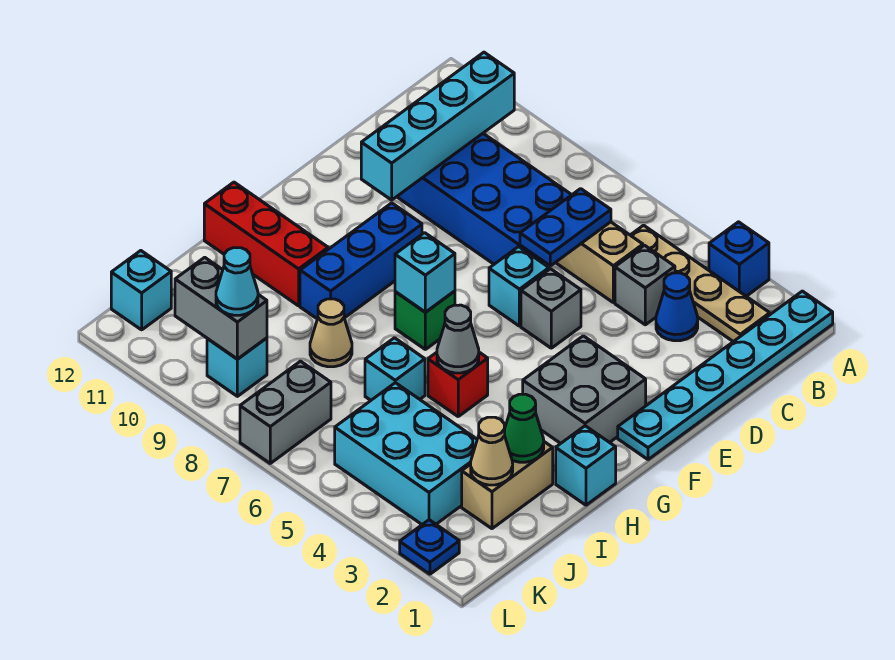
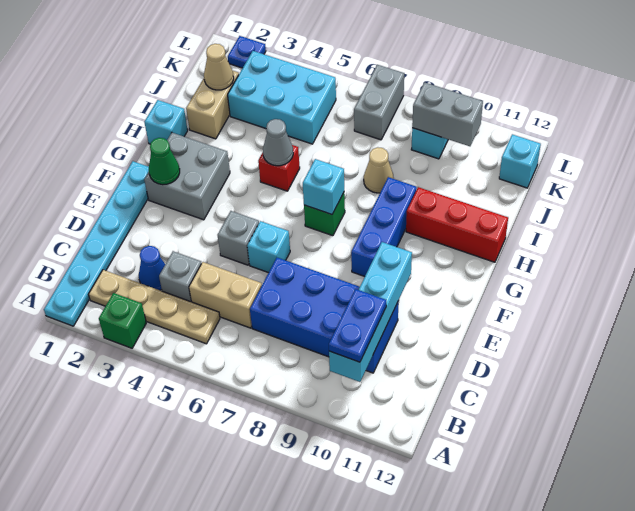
blue brick A3 level 1 -> green brick A3 level 1
blue plate C6:D6 level 2 -> blue plate B10:C10 level 3
green cone I2 level 2 -> green cone F2 level 2
cyan brick I6 level 1 -> none
cyan cone K9 level 3 -> none

